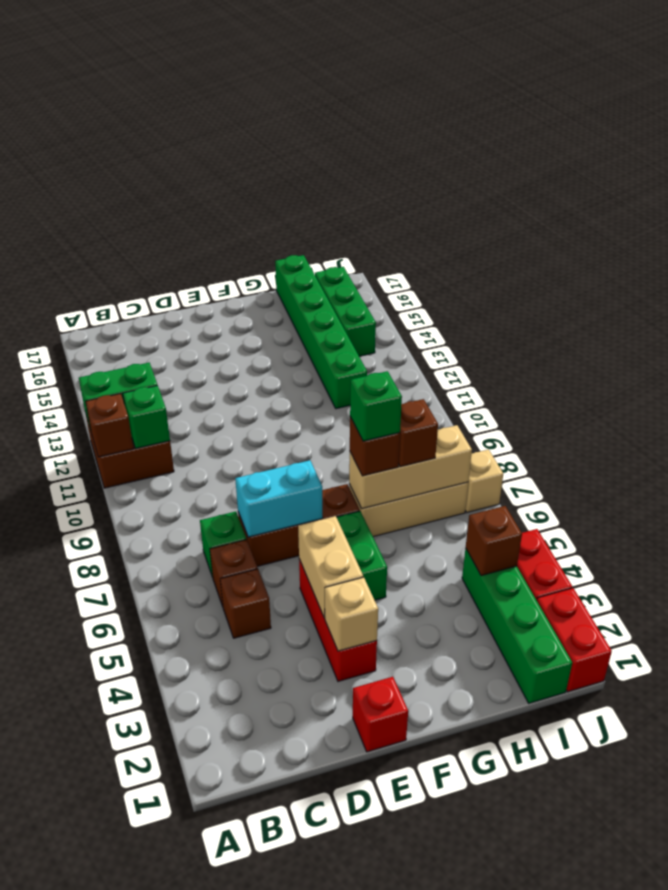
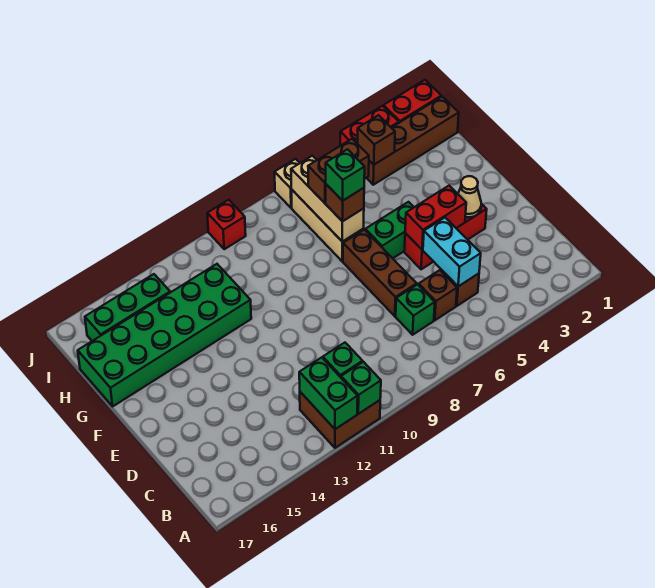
brown brick A11 level 2 -> green brick A11 level 2
cyan brick D7:E7 level 2 -> cyan brick C5:D5 level 2
red brick E1 level 1 -> red brick J10 level 1
tan brick E3 level 2 -> tan cone E3 level 2
tan brick E4:E5 level 2 -> red brick E4:E5 level 2
brown brick H7 level 3 -> brown brick H6:H7 level 3
green brick H12:H17 level 1 -> green brick G12:H17 level 1
green brick I1:I4 level 1 -> brown brick I1:I4 level 1

